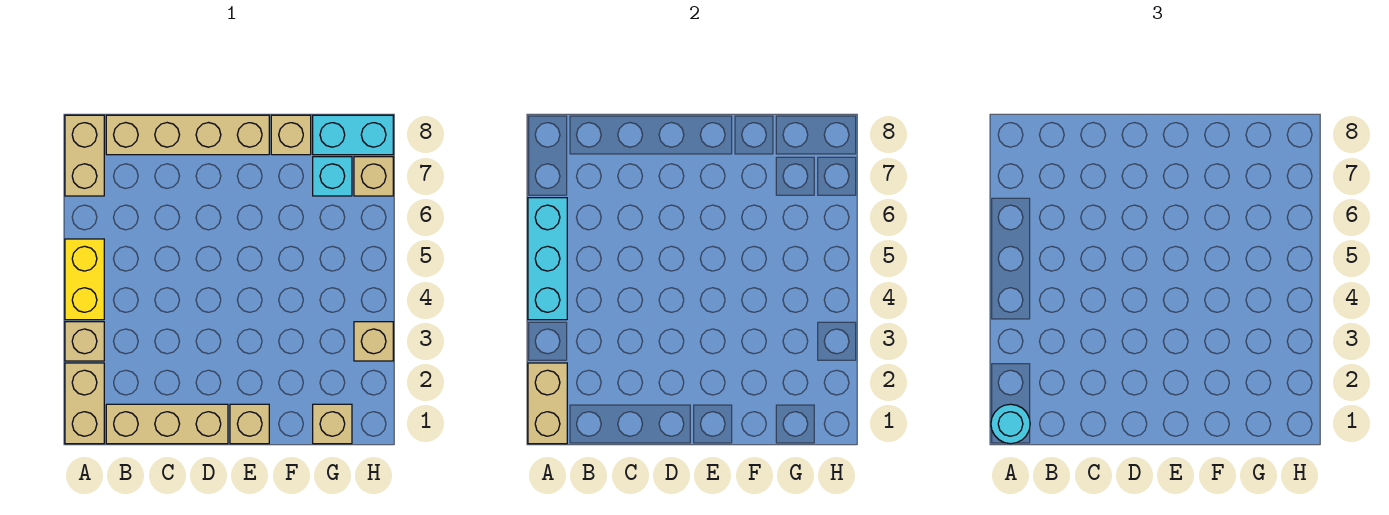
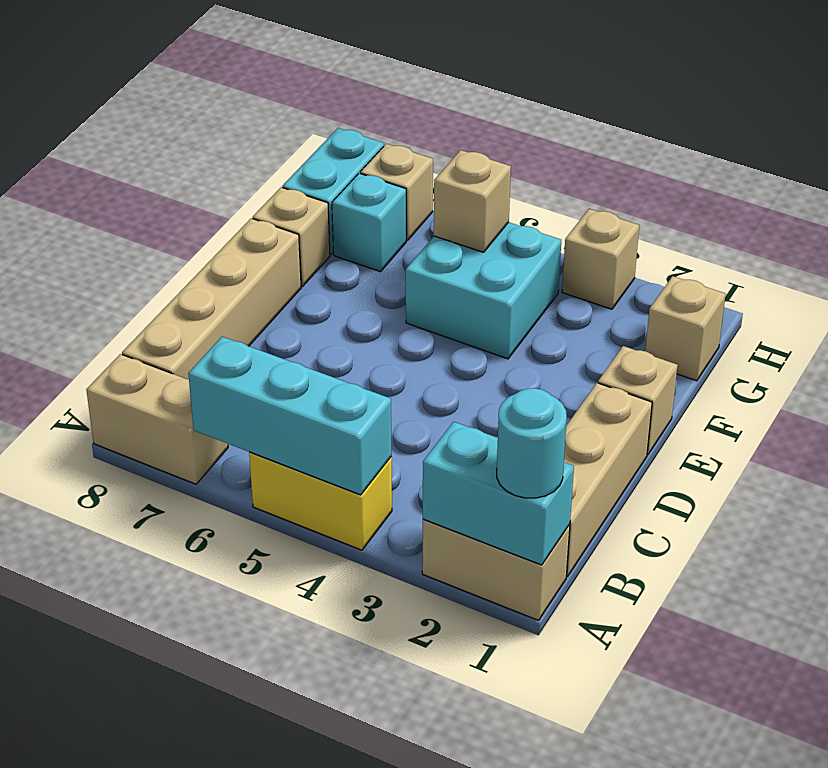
tan brick A1:A2 level 2 -> cyan brick A1:A2 level 2
tan brick A3 level 1 -> tan brick G5 level 2
none -> cyan brick F4:G5 level 1

